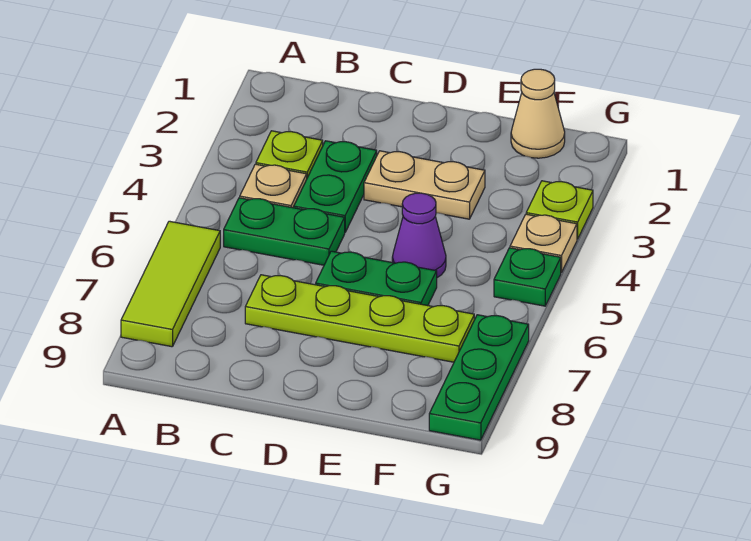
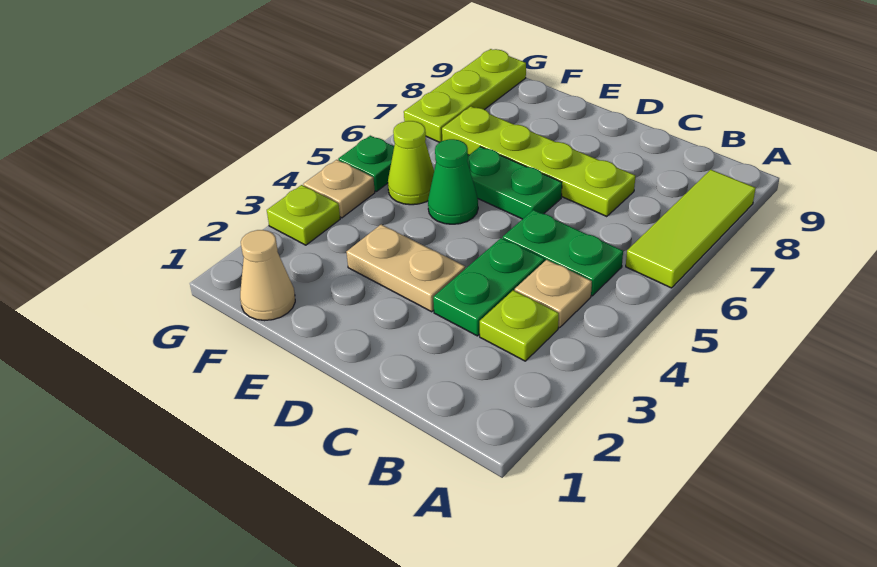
purple cone E5 level 1 -> green cone E5 level 1
none -> lime cone F5 level 1
green plate G7:G9 level 1 -> lime plate G7:G9 level 1

